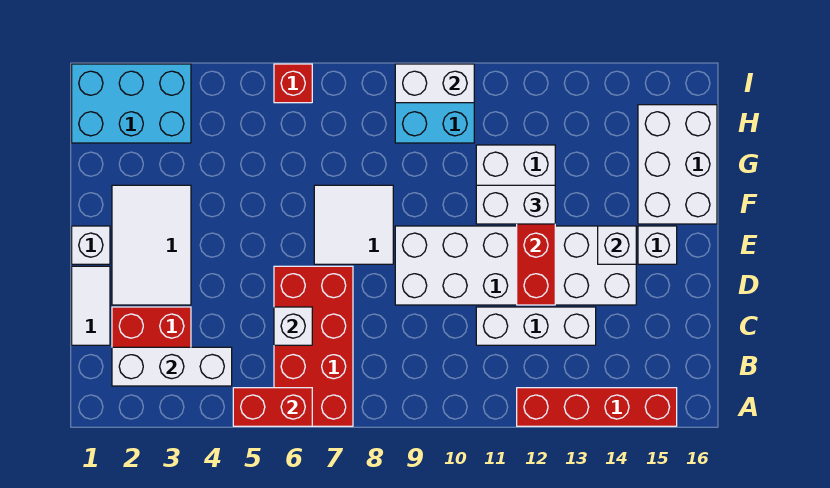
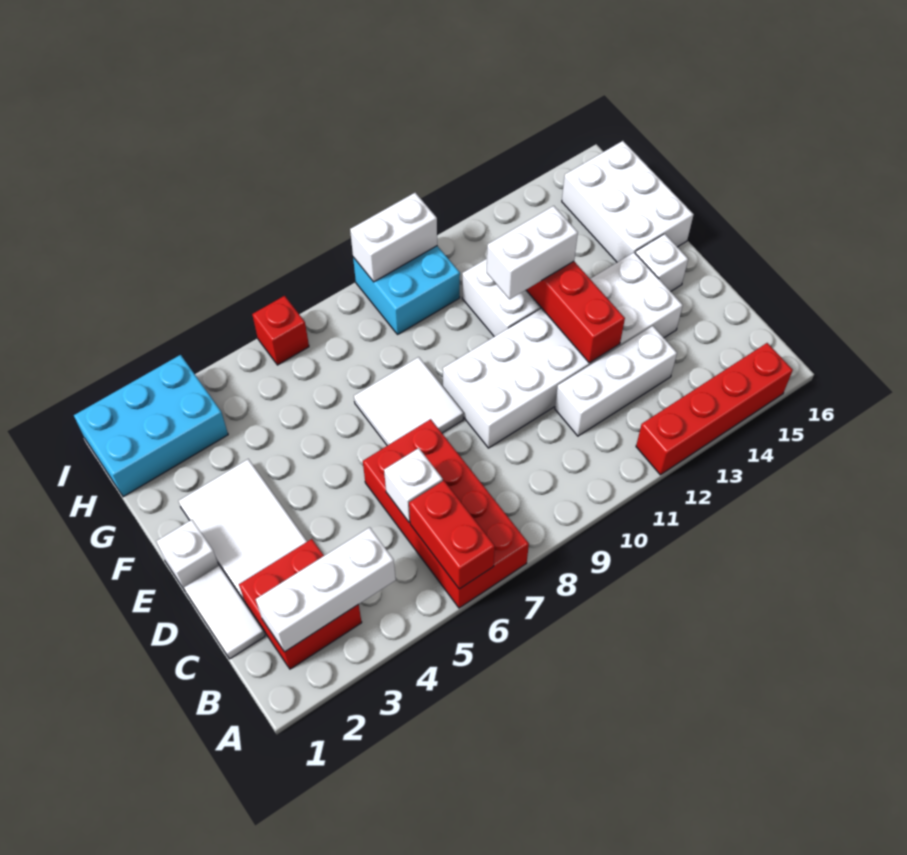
red brick A5:A6 level 2 -> red brick A6:B6 level 2
white brick E14 level 2 -> none

